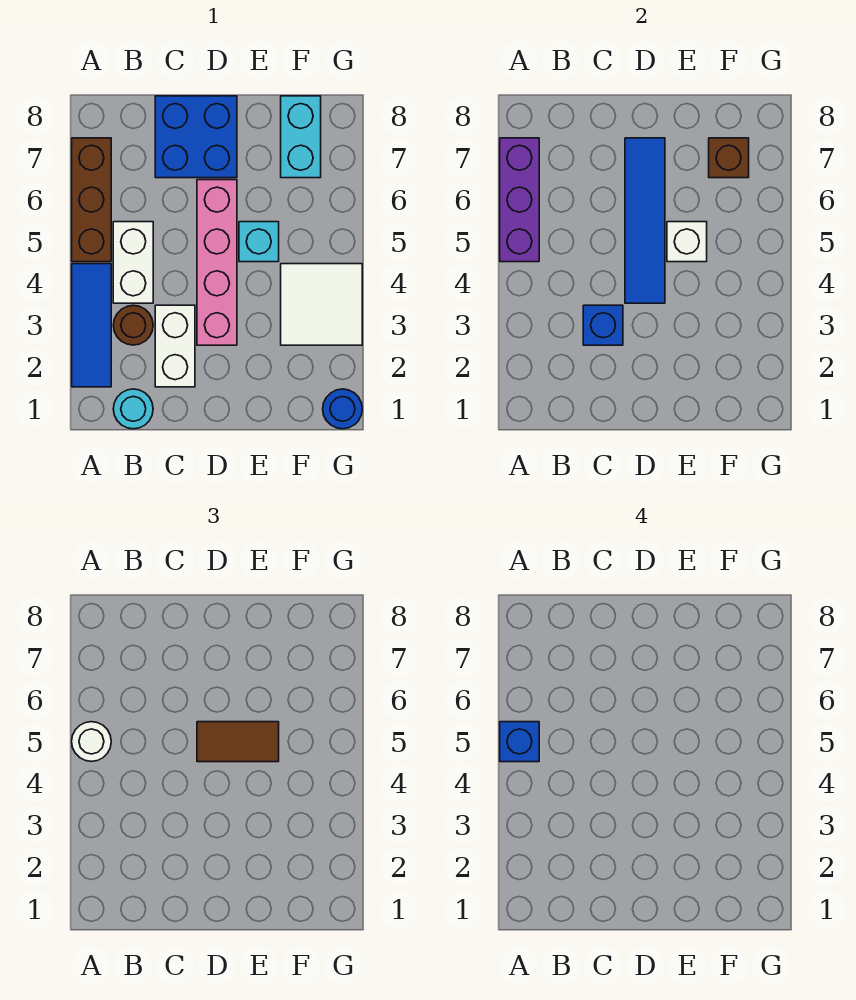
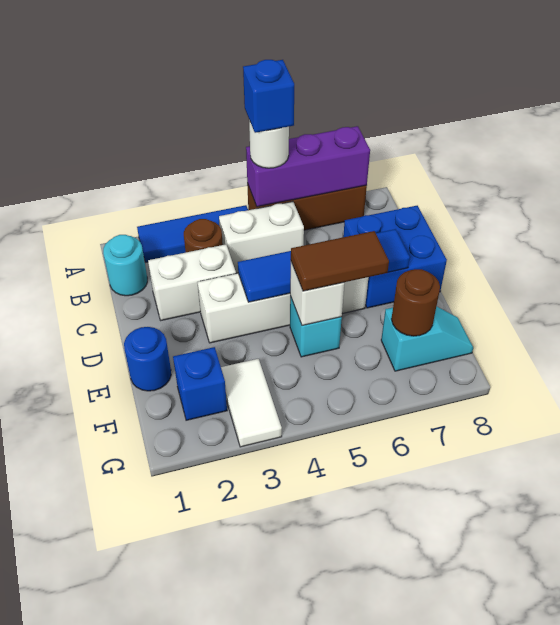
blue brick C3 level 2 -> blue brick F2 level 1
pink brick D3:D6 level 1 -> white brick D3:D6 level 1
brown tile D5:E5 level 3 -> brown tile E5:E6 level 3
white tile F3:G4 level 1 -> white tile F3:G3 level 1
cyan brick F7:F8 level 1 -> cyan slope F7:F8 level 1 top 7
brown brick F7 level 2 -> brown round brick F7 level 2
blue round brick G1 level 1 -> blue round brick E1 level 1

